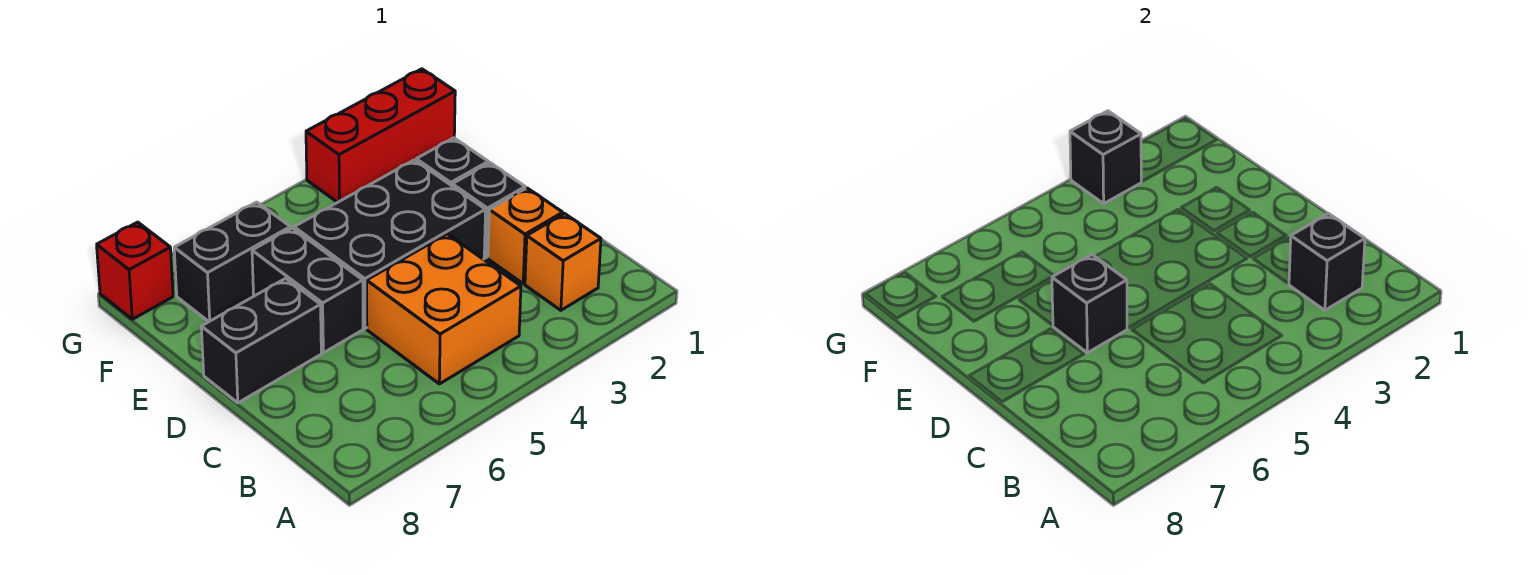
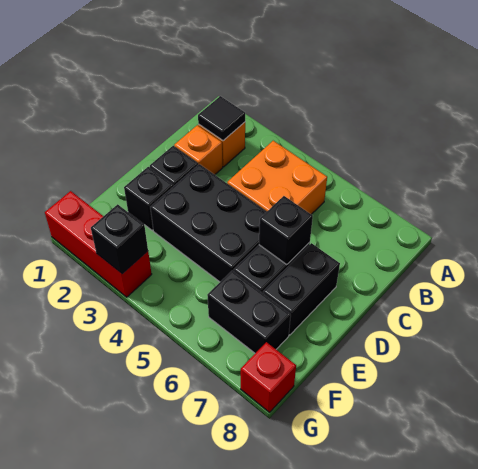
black brick B2 level 2 -> black tile B2 level 2
black brick D7:D8 level 1 -> black brick D7:E7 level 1

